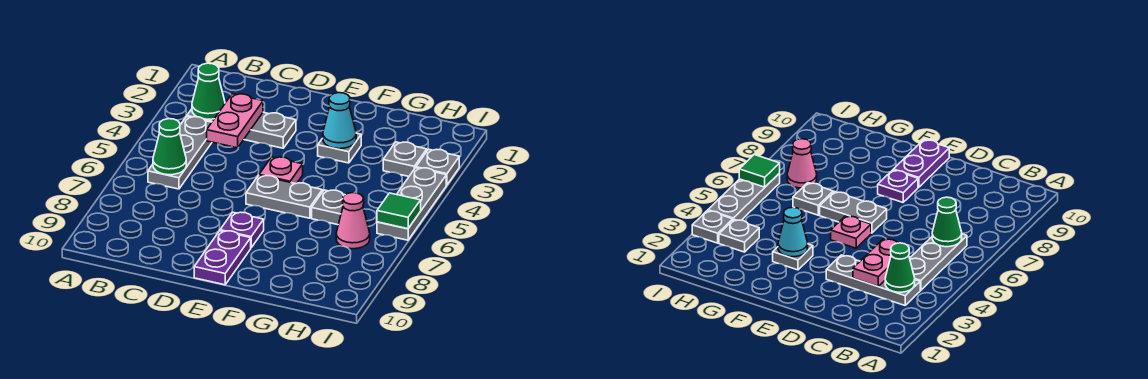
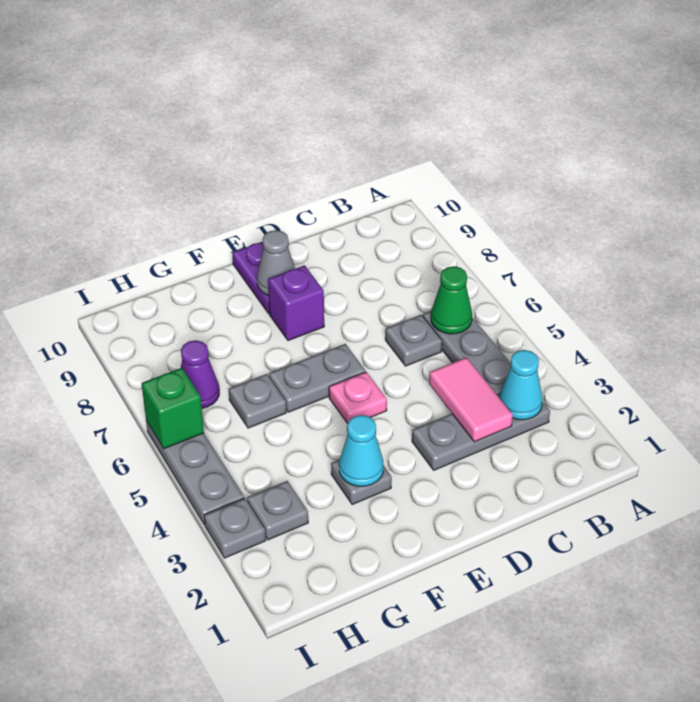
green cone B3 level 2 -> cyan cone B3 level 2
pink plate C3:C4 level 2 -> pink tile C3:C4 level 2
none -> grey plate C6 level 1
purple plate E8 level 1 -> purple brick E8 level 1
none -> grey cone E9 level 2
pink cone H7 level 1 -> purple cone H7 level 1
green tile I6 level 2 -> green brick I6 level 2

